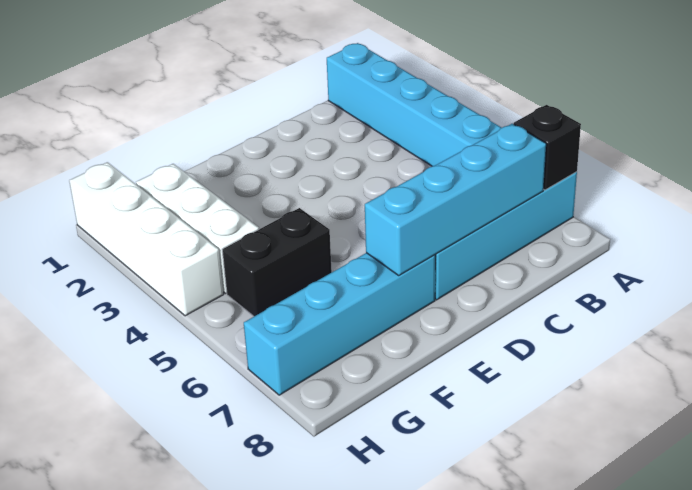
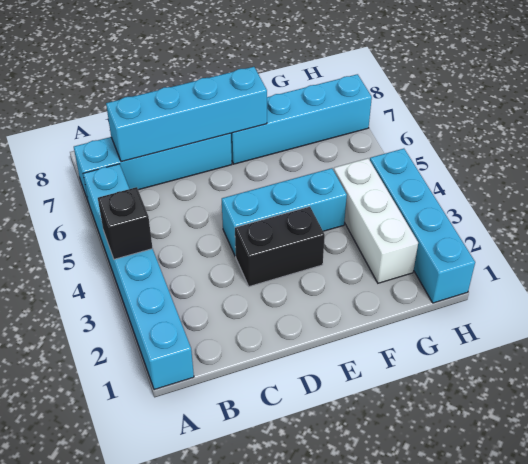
black brick A7 level 2 -> black brick A4 level 2
none -> cyan brick D4:F4 level 1
black brick F5:G5 level 1 -> black brick D3:E3 level 1
white brick H1:H4 level 1 -> cyan brick H1:H4 level 1

